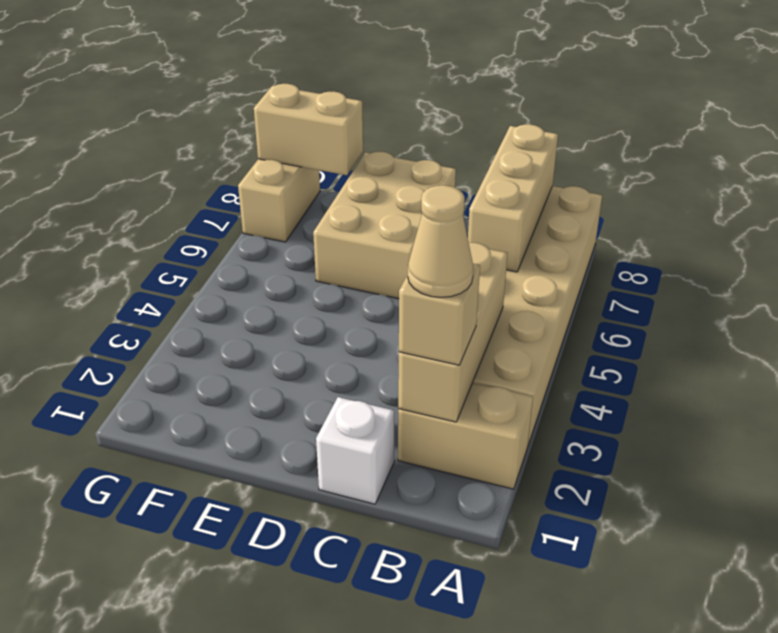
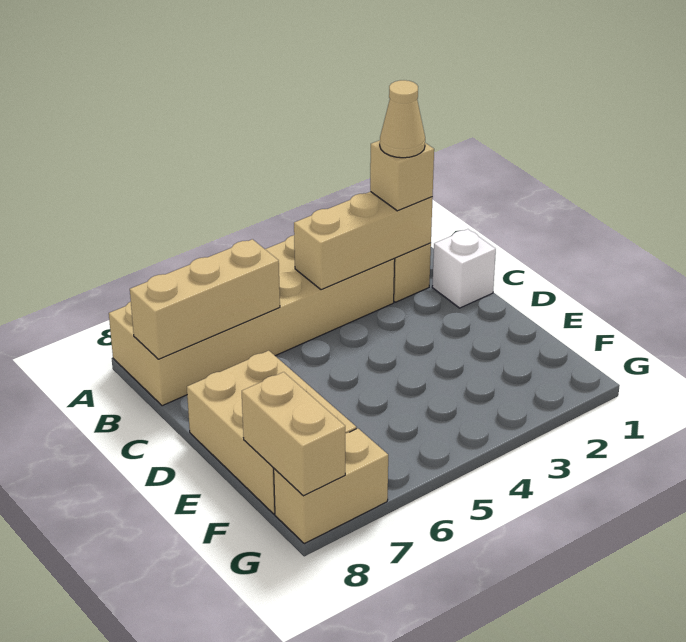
tan brick D6:E8 level 1 -> tan brick D7:F8 level 1

